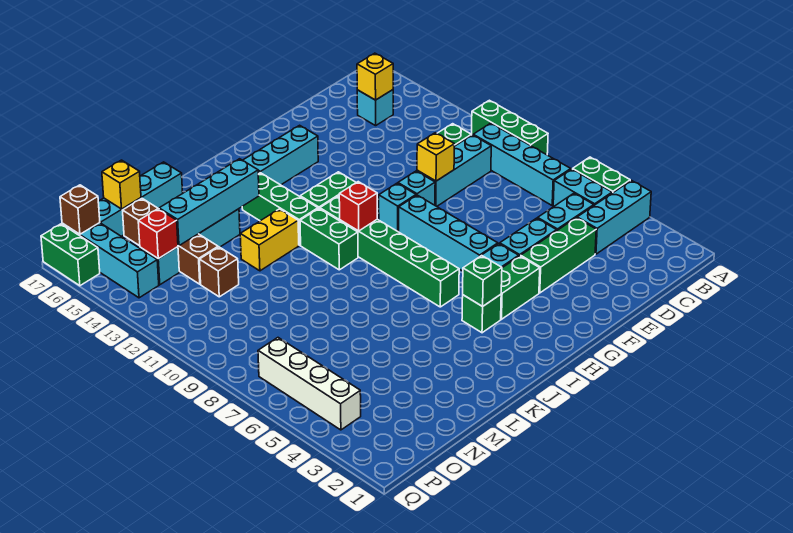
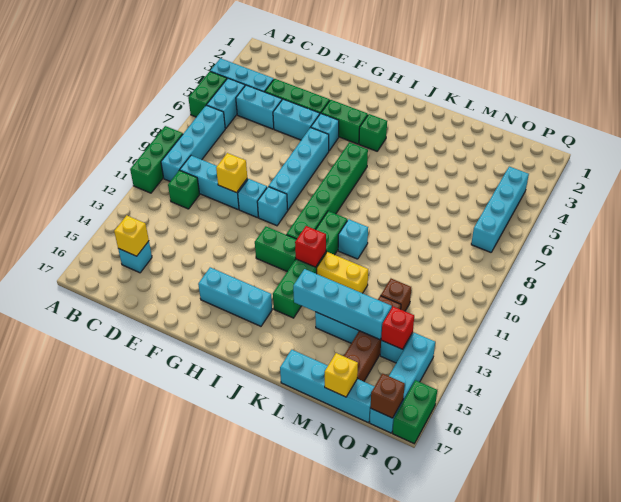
green brick I4 level 2 -> none
red brick I10 level 2 -> red brick J12 level 2
none -> cyan brick K10 level 1
white brick P4:P7 level 1 -> cyan brick P4:P7 level 1

